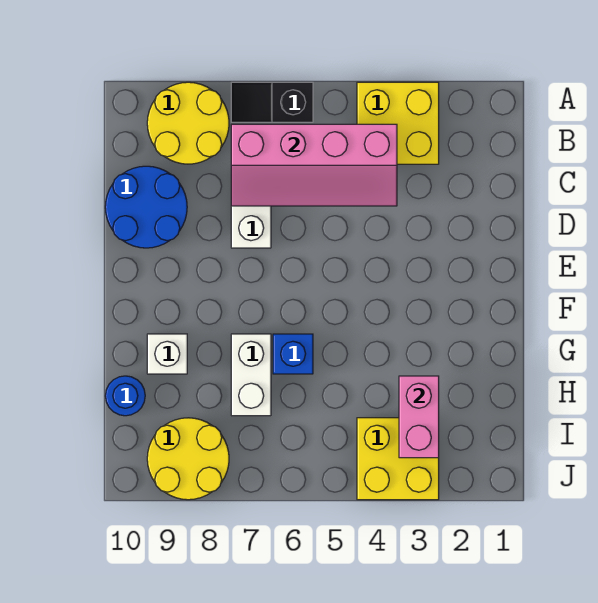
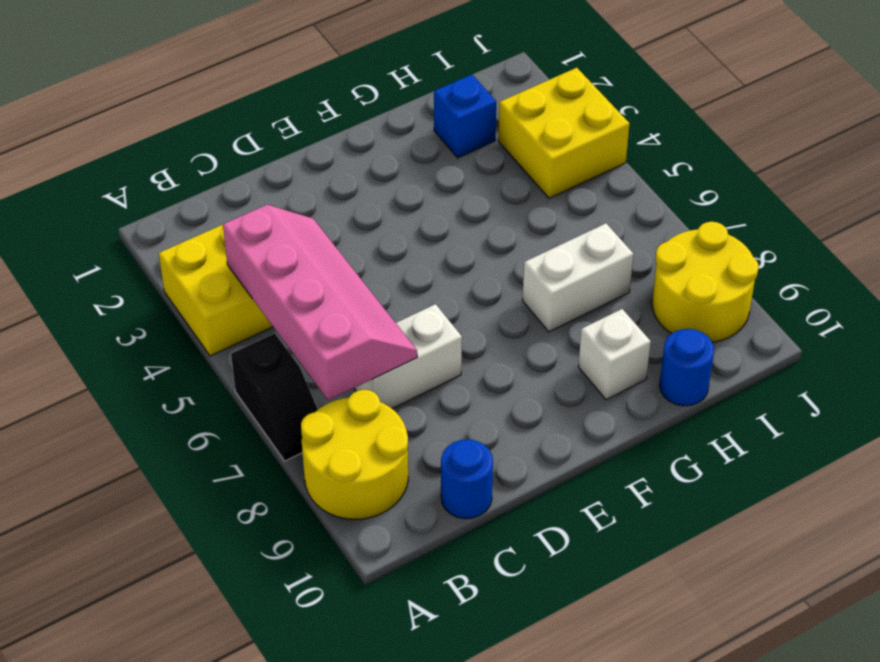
blue round brick C9:D10 level 1 -> blue round brick C10 level 1
blue brick G6 level 1 -> blue brick H2 level 1
pink brick H3:I3 level 2 -> none

